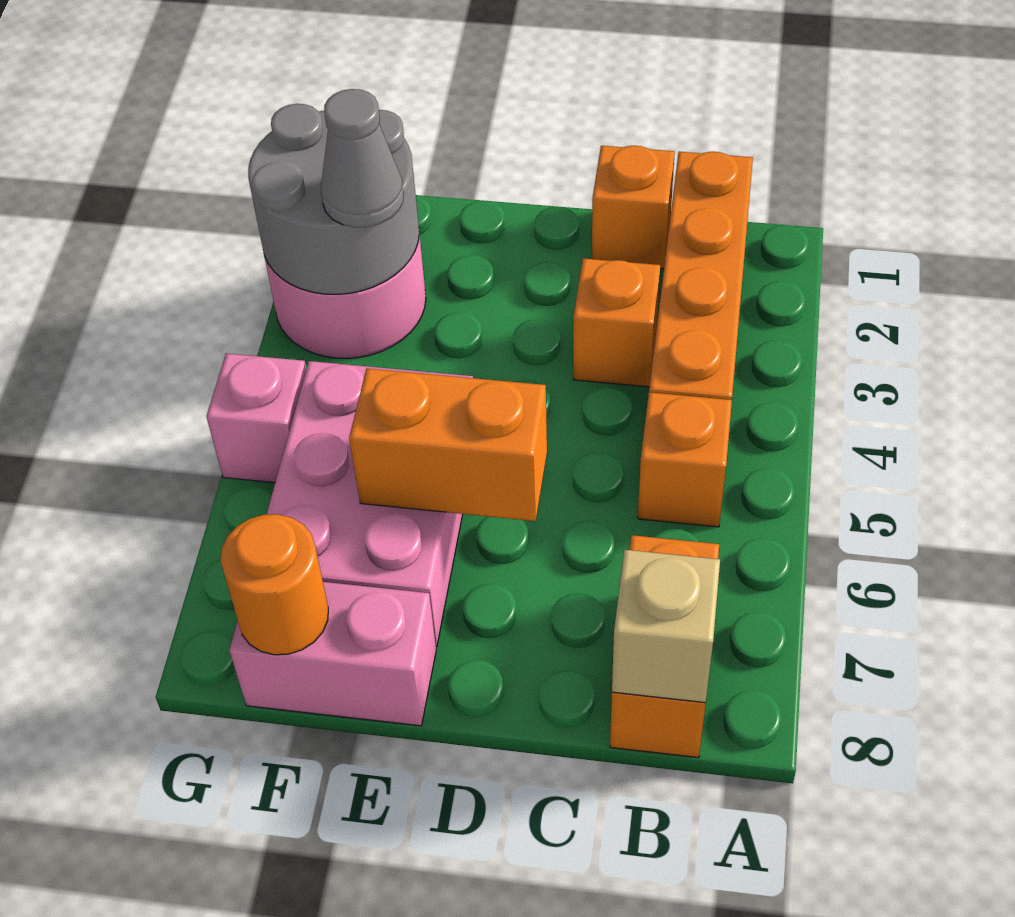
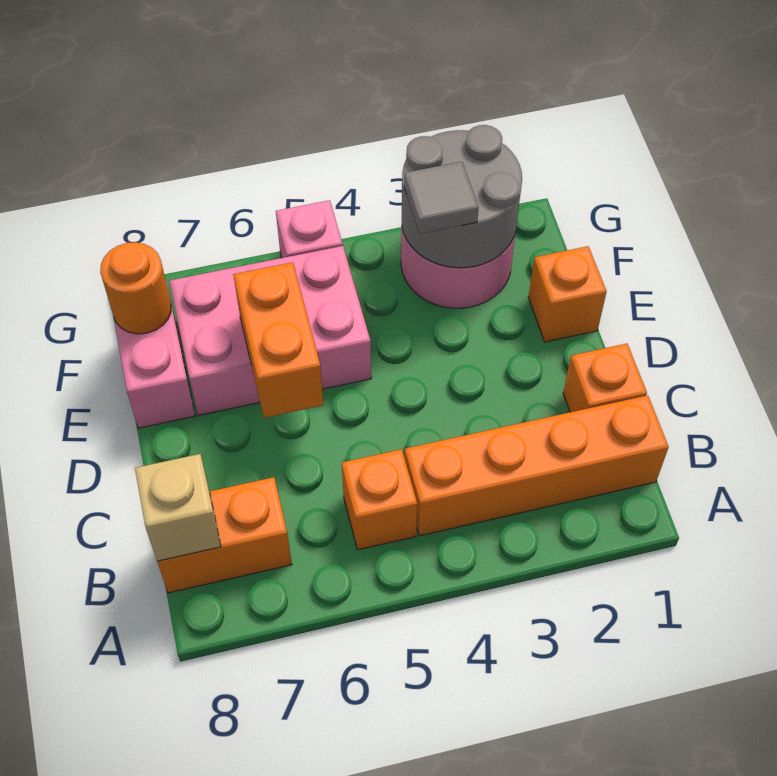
orange brick C3 level 1 -> orange brick E1 level 1
grey cone F3 level 3 -> grey tile F3 level 3

